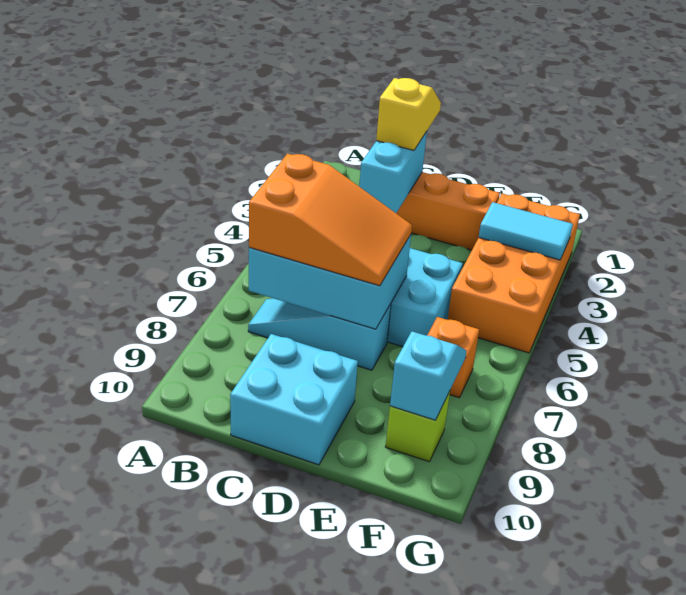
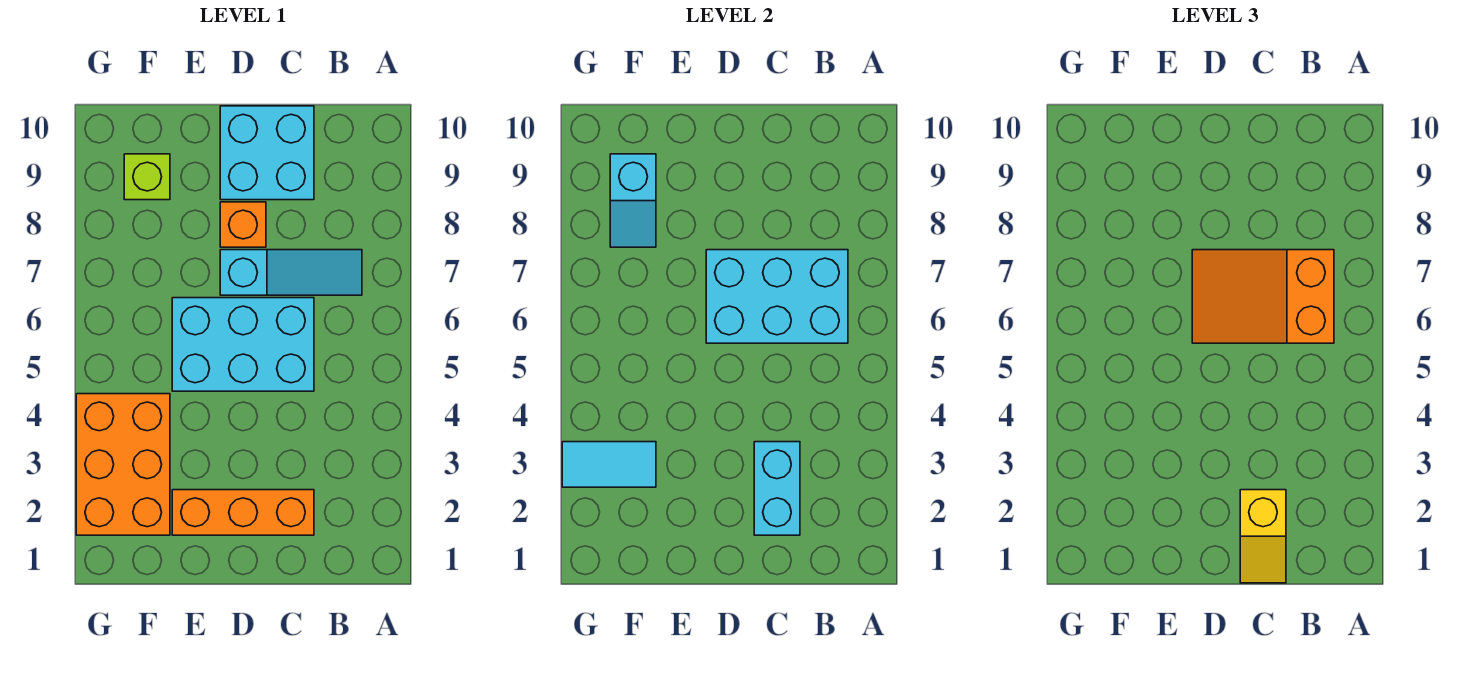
orange brick F2:G5 level 1 -> orange brick F2:G4 level 1
orange brick F7 level 1 -> orange brick D8 level 1

